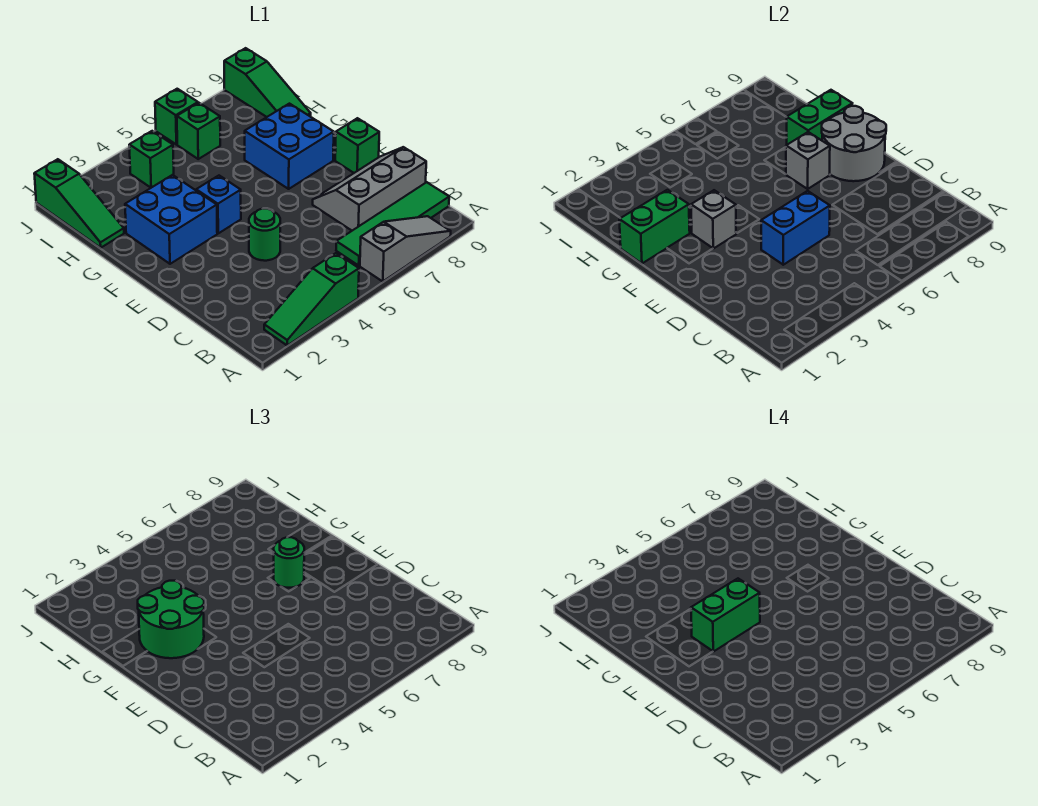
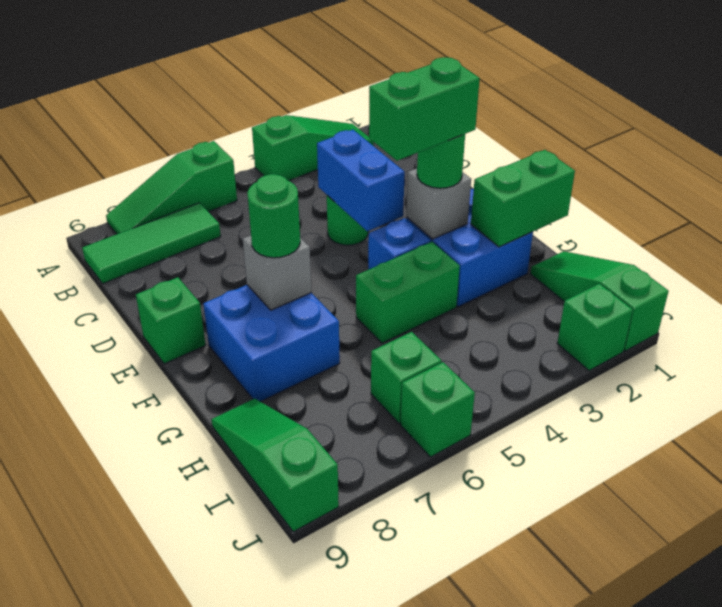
grey slope A6:A8 level 1 top 6 -> green slope A6:A8 level 1 top 6
green tile B6:B9 level 1 -> green tile B7:B9 level 1
grey slope C7:D9 level 1 top C -> none
blue brick D4:D5 level 2 -> blue brick D4:E4 level 2
grey round brick E8:F9 level 2 -> none
green round brick F2:G3 level 3 -> green round brick F3 level 3
green brick G8:G9 level 2 -> green brick G4:G5 level 1
green brick I4 level 1 -> green brick J2 level 1

